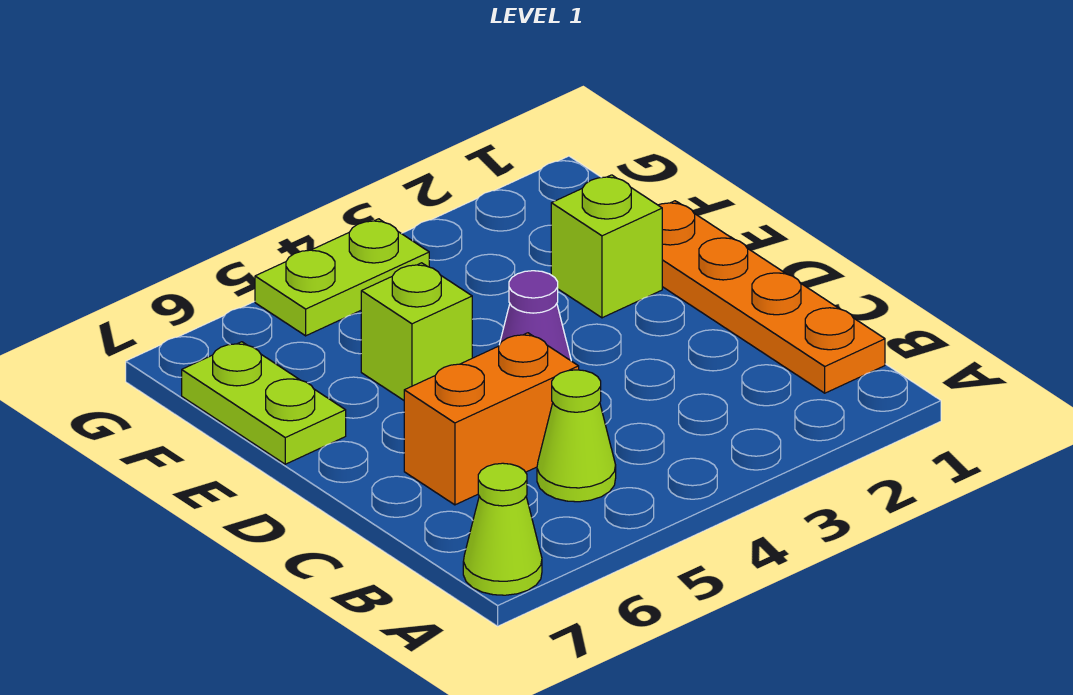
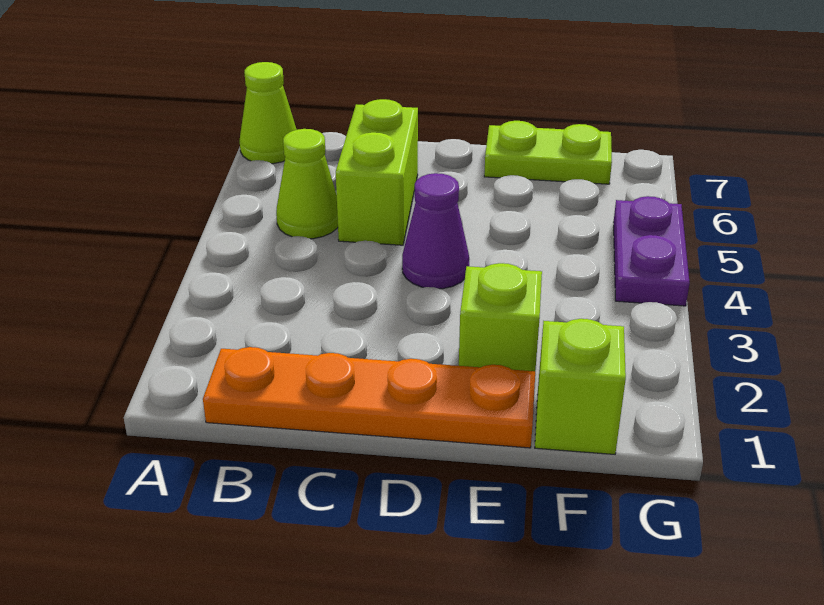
orange brick C5:C6 level 1 -> lime brick C5:C6 level 1
lime brick E5 level 1 -> lime brick F1 level 1
lime plate G4:G5 level 1 -> purple plate G4:G5 level 1

